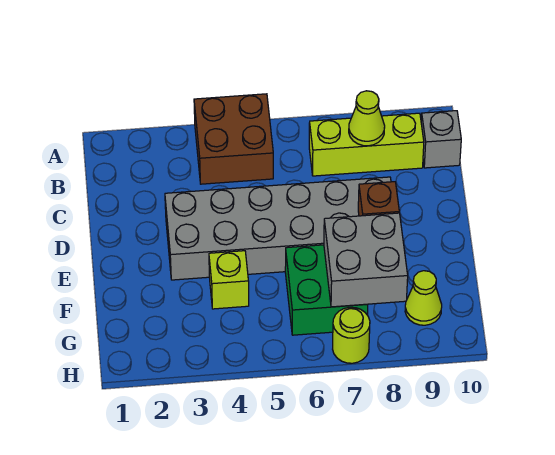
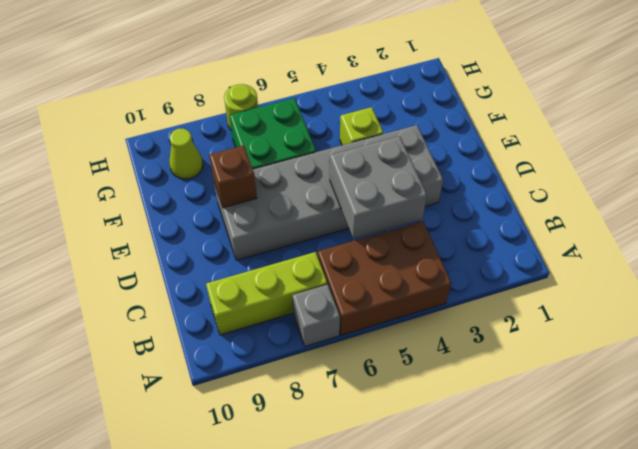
brown brick A4:B5 level 1 -> brown brick A4:B6 level 1
lime cone B8 level 2 -> none
grey brick B10 level 1 -> grey brick A7 level 1
grey brick F7:G8 level 2 -> grey brick C4:D5 level 2

